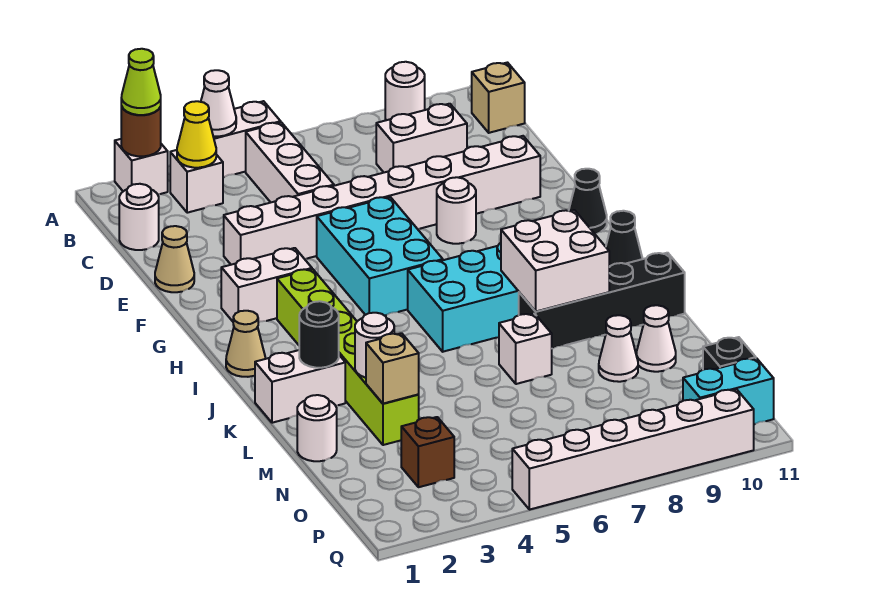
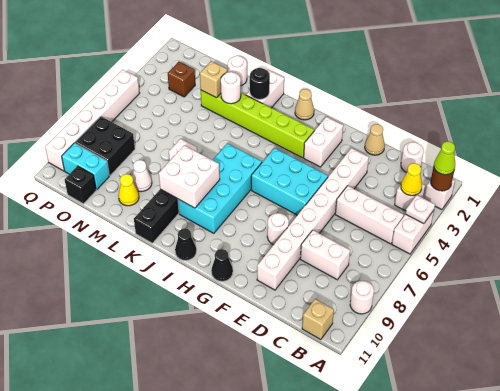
white cone A4 level 2 -> white plate A4 level 2
white brick C8:C9 level 1 -> white brick C8:D8 level 1
white cone M10 level 1 -> yellow cone M10 level 1
none -> black brick O8:P9 level 1
cyan brick P10:P11 level 1 -> cyan brick O10:P10 level 1

